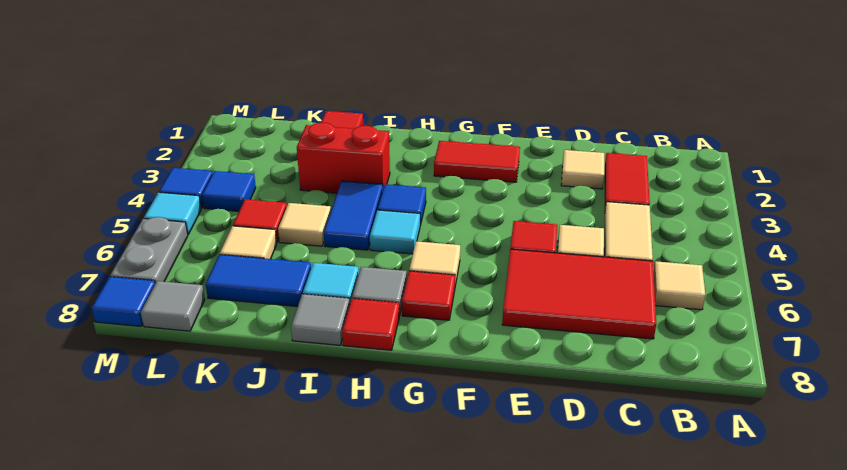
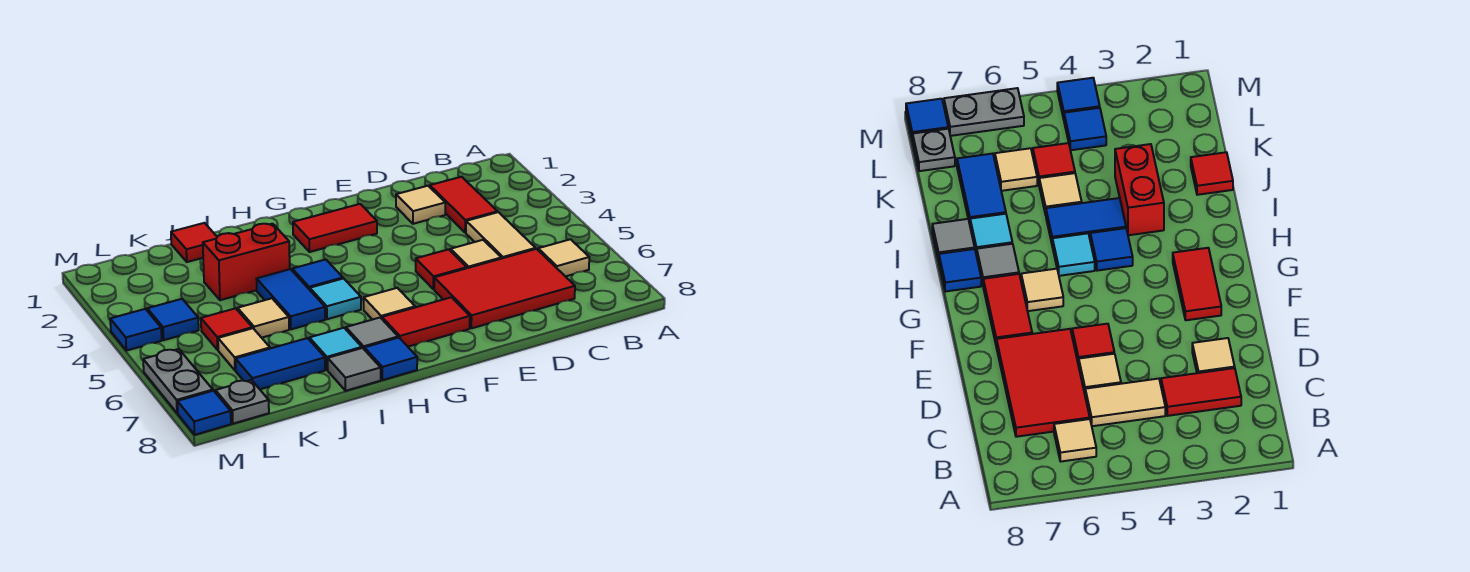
red tile G7 level 1 -> red tile F7:G7 level 1
red tile H8 level 1 -> blue tile H8 level 1
grey tile L8 level 1 -> grey plate L8 level 1
cyan tile M5 level 1 -> none

